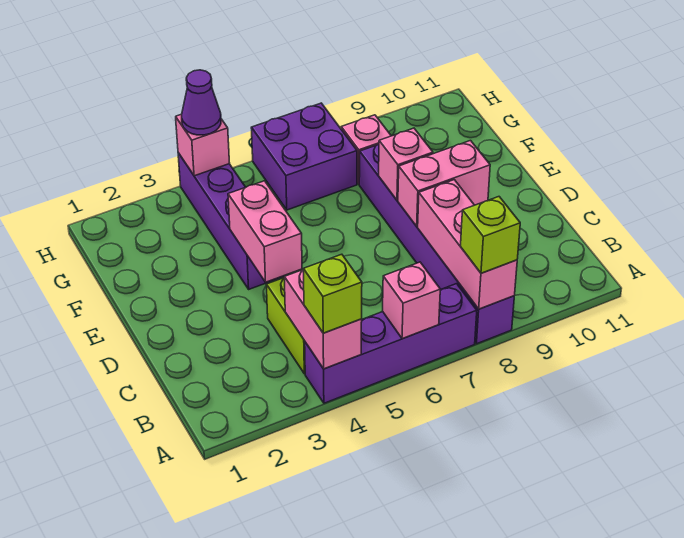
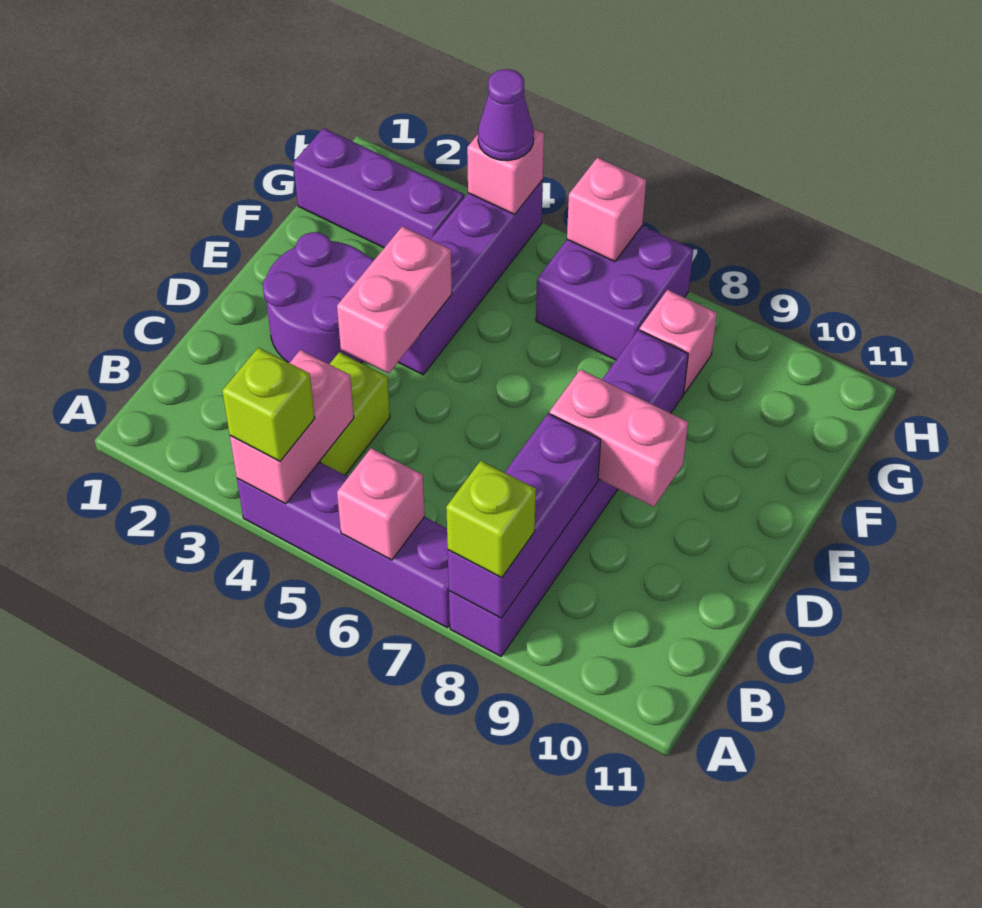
pink brick A8:C8 level 2 -> purple brick A8:C8 level 2
none -> purple round brick D2:E3 level 1
pink brick E8 level 2 -> pink brick H6 level 2
none -> purple brick G1:G3 level 1

